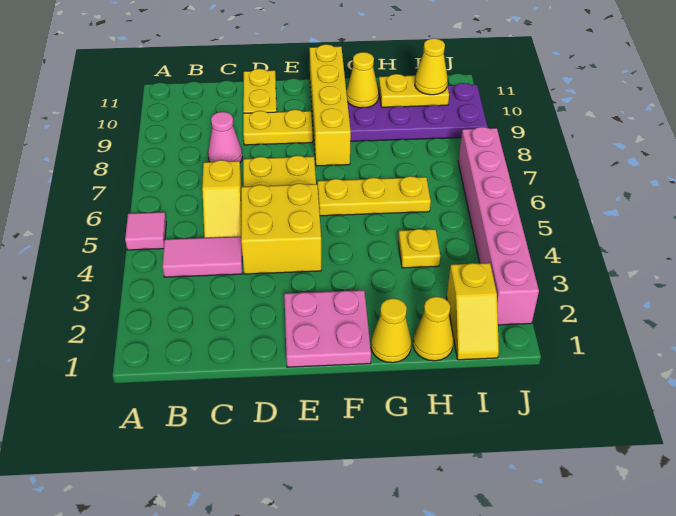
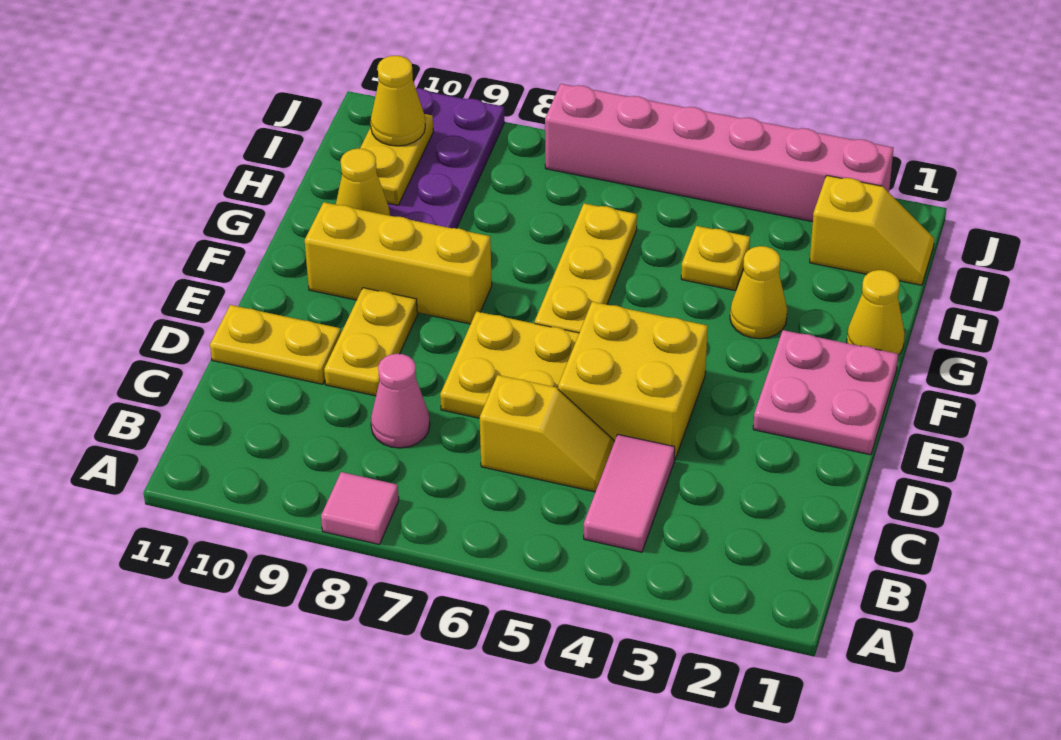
pink tile A5 level 1 -> pink tile A8 level 1
yellow brick F8:F11 level 1 -> yellow brick F8:F10 level 1
yellow cone H1 level 1 -> yellow cone G3 level 1

